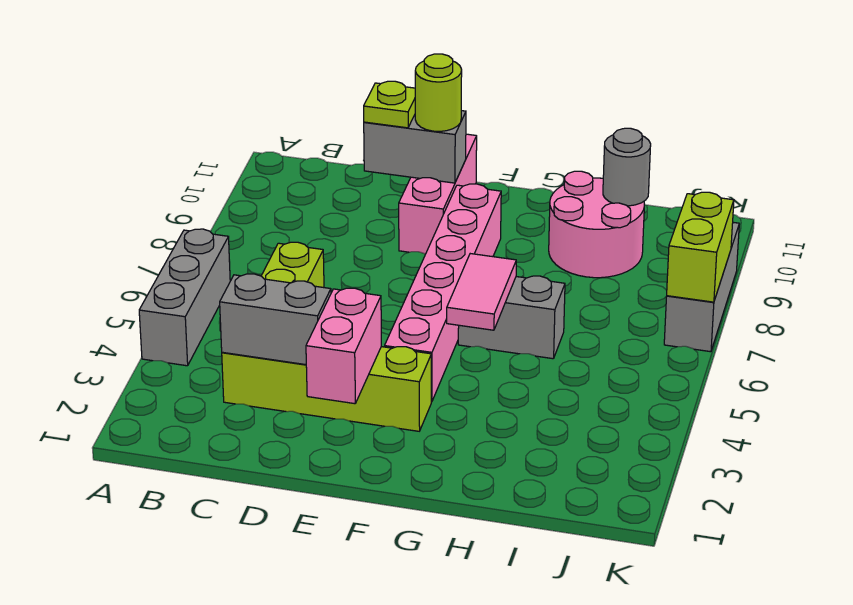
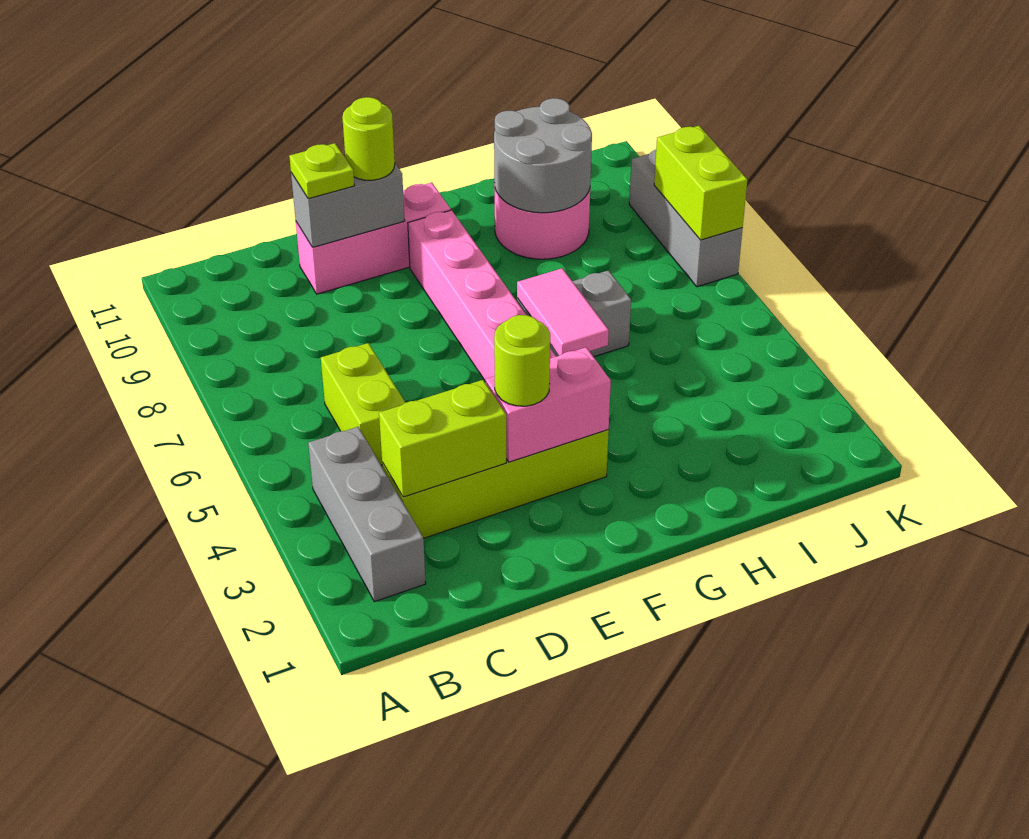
grey brick A4:A6 level 1 -> grey brick B2:B4 level 1
grey brick C3:D3 level 2 -> lime brick C3:D3 level 2
pink brick E2:E3 level 2 -> pink brick E3:F3 level 2
none -> lime round brick E3 level 3
pink brick E9:E11 level 1 -> pink brick D10:F10 level 1
grey round brick I10 level 2 -> grey round brick H9:I10 level 2

